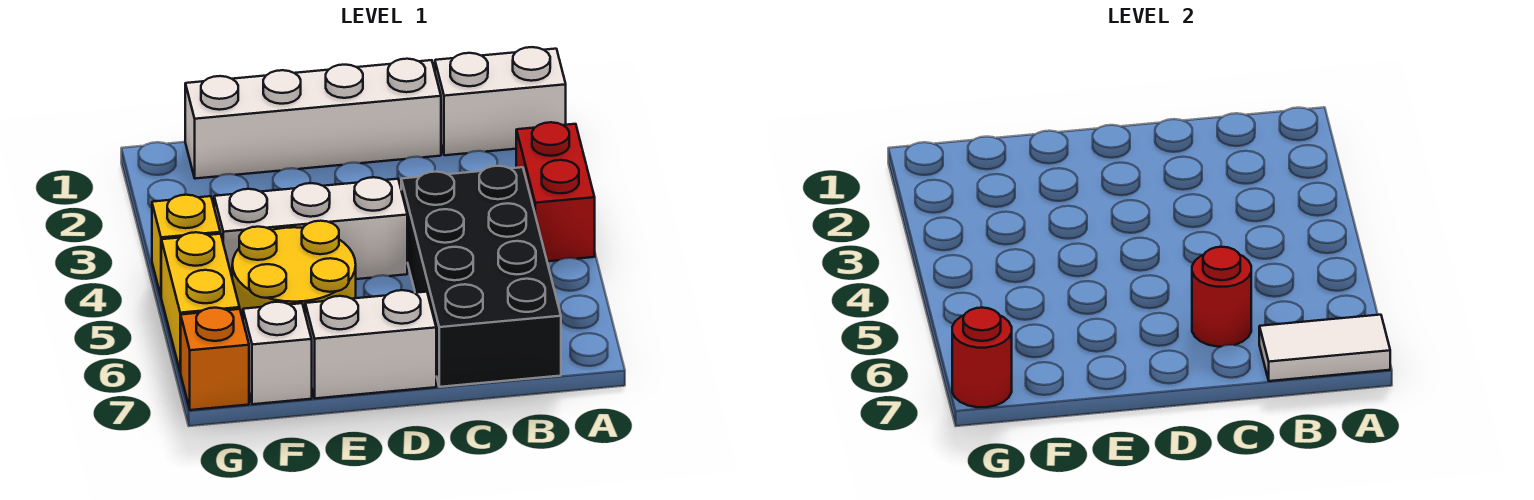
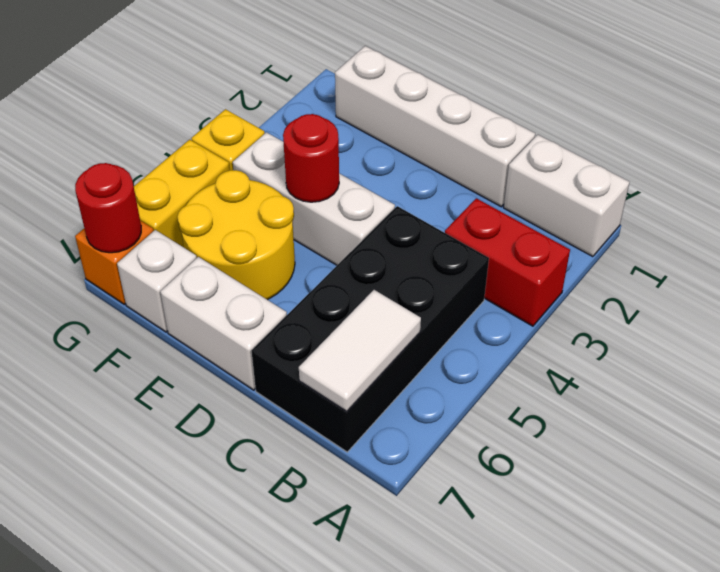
red brick A3:A4 level 1 -> red brick A3:B3 level 1
white tile A7:B7 level 2 -> white tile B6:B7 level 2
red round brick C6 level 2 -> red round brick E4 level 2

